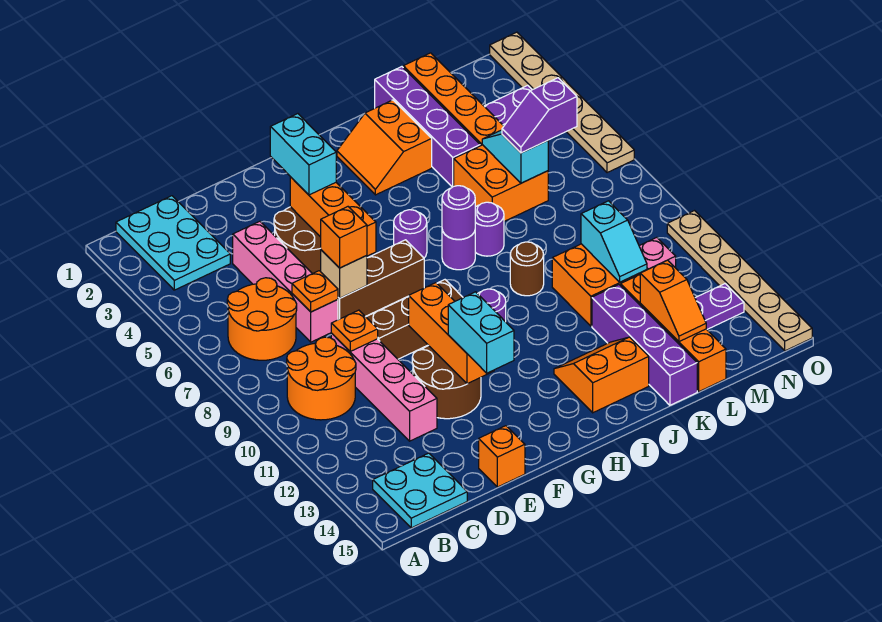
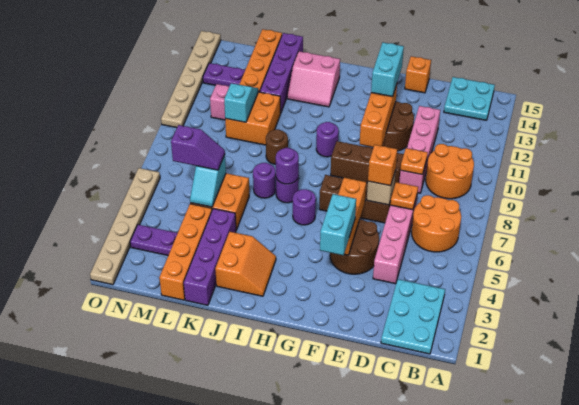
orange slope I13:J14 level 1 top 14 -> pink slope I13:J14 level 1 top 14
orange slope L13:L14 level 2 top 13 -> none

